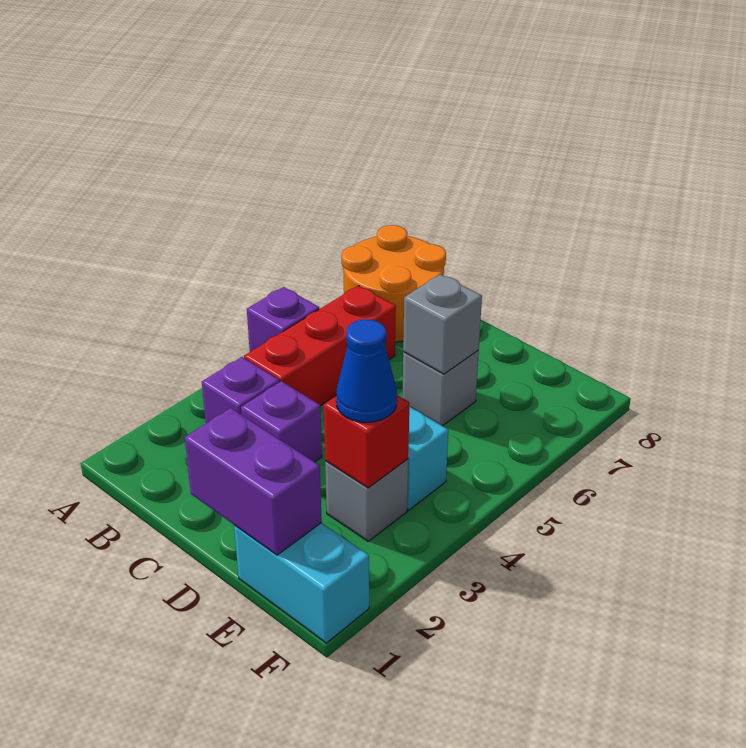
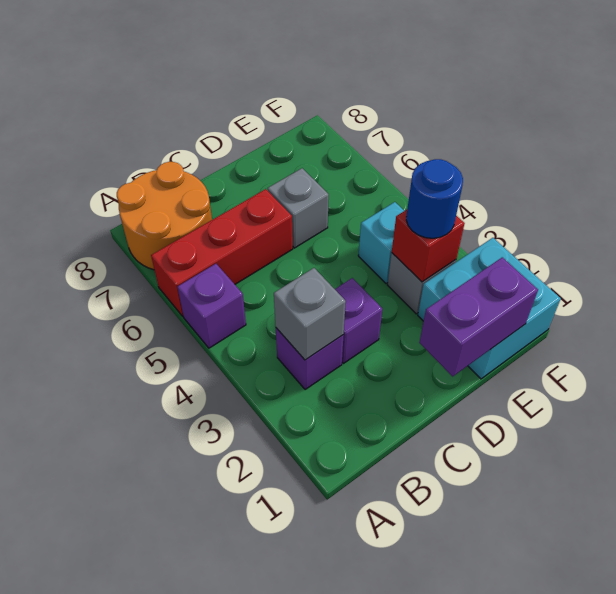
red brick B4:B6 level 1 -> red brick A6:C6 level 1
grey brick D6 level 2 -> grey brick B3 level 2
cyan brick E1:F1 level 1 -> cyan brick E1:F2 level 1
blue cone E3 level 3 -> blue round brick E3 level 3

